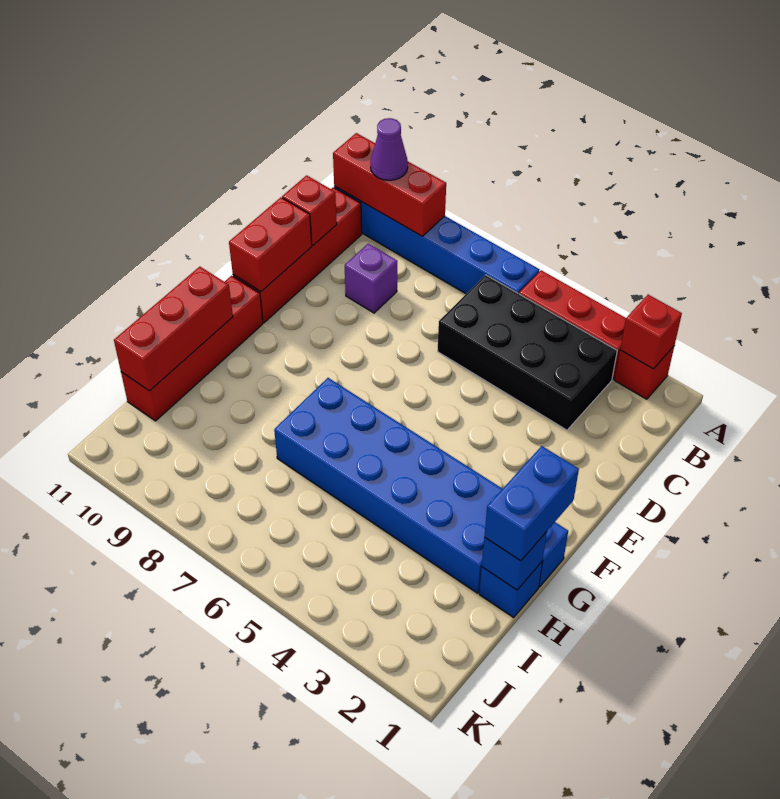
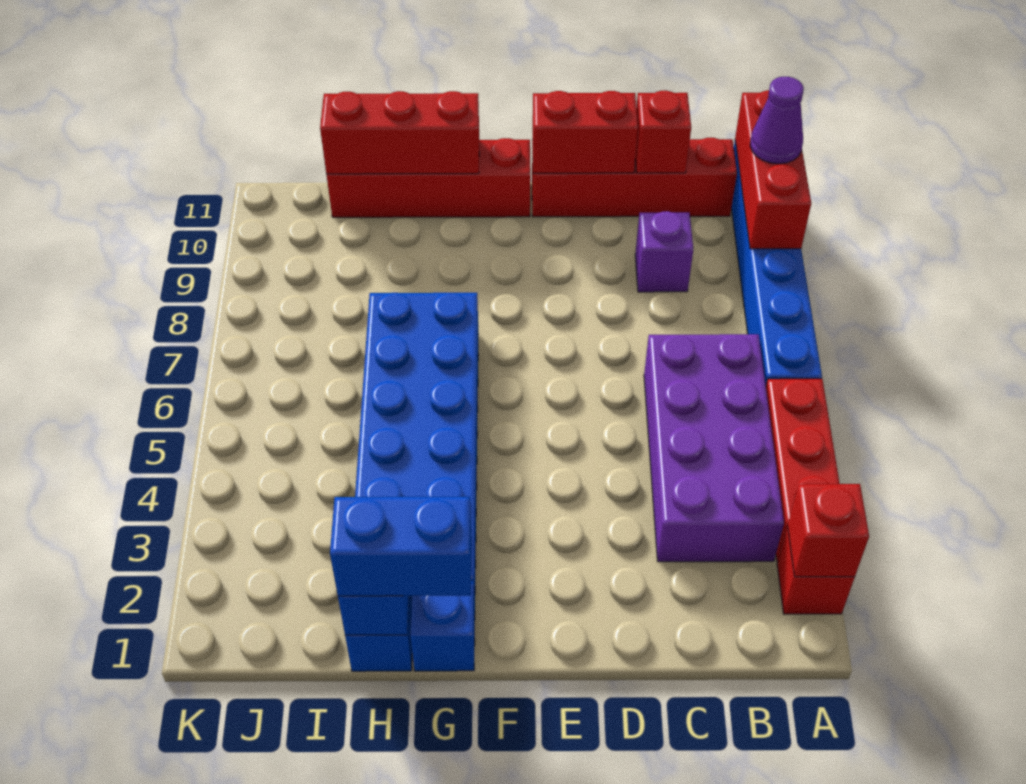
black brick B3:C6 level 1 -> purple brick B3:C6 level 1

